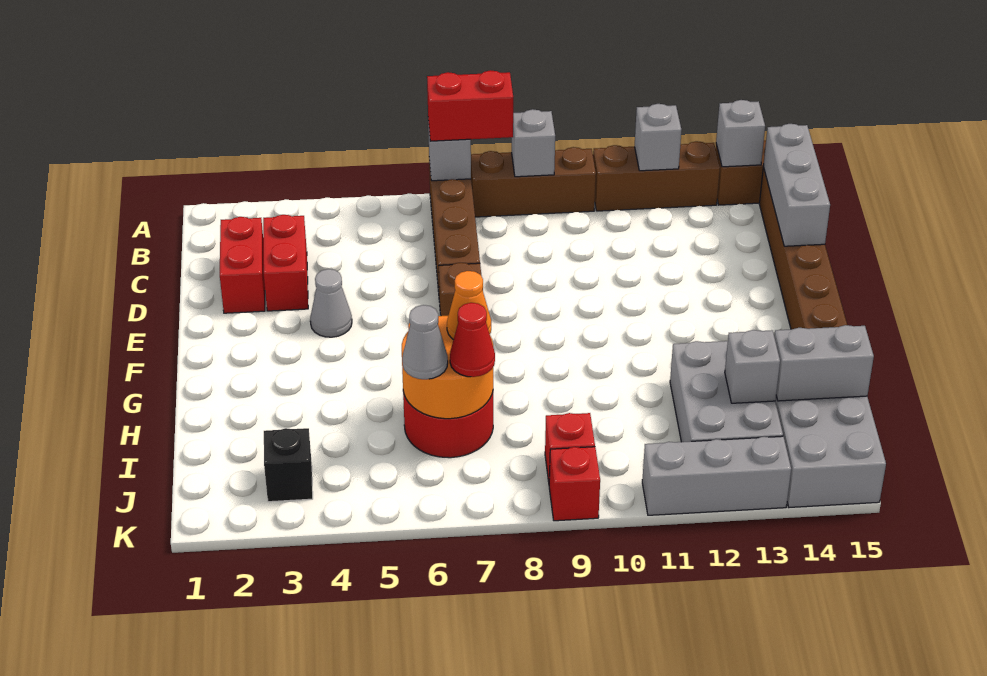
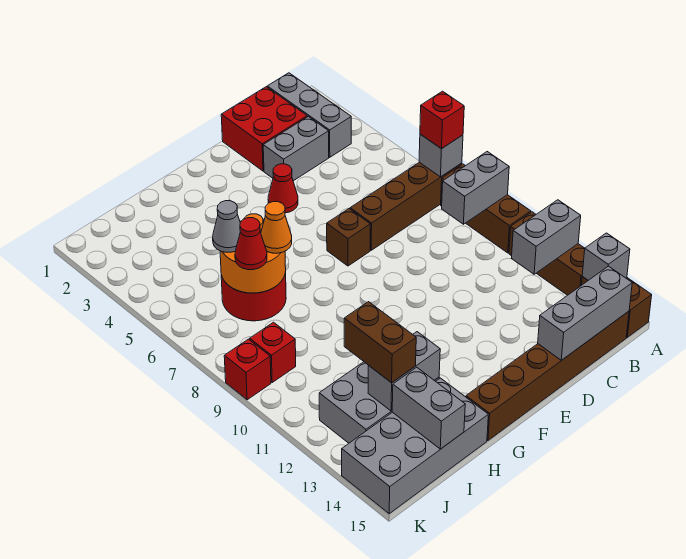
red brick A7:A8 level 3 -> red brick A7 level 3
grey brick A9 level 2 -> grey brick A9:B9 level 2
grey brick A12 level 2 -> grey brick A12:B12 level 2
red brick C2:D2 level 1 -> red brick C1:D2 level 1
red brick C3:D3 level 1 -> grey brick C3:D3 level 1
grey cone E4 level 1 -> red cone E4 level 1
none -> brown brick I12:I13 level 3
grey brick I13 level 2 -> grey brick H13:I13 level 2
black brick J3 level 1 -> none
grey brick K11:K13 level 1 -> grey brick B1:B3 level 1

